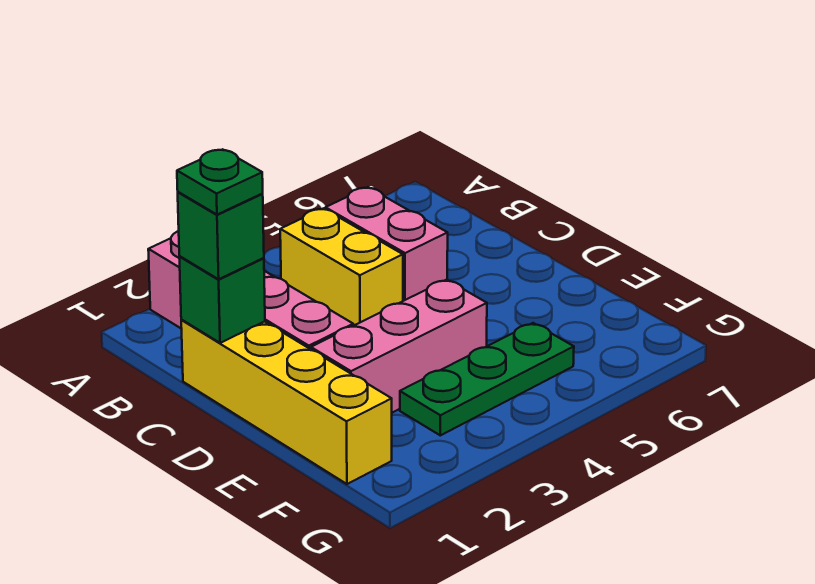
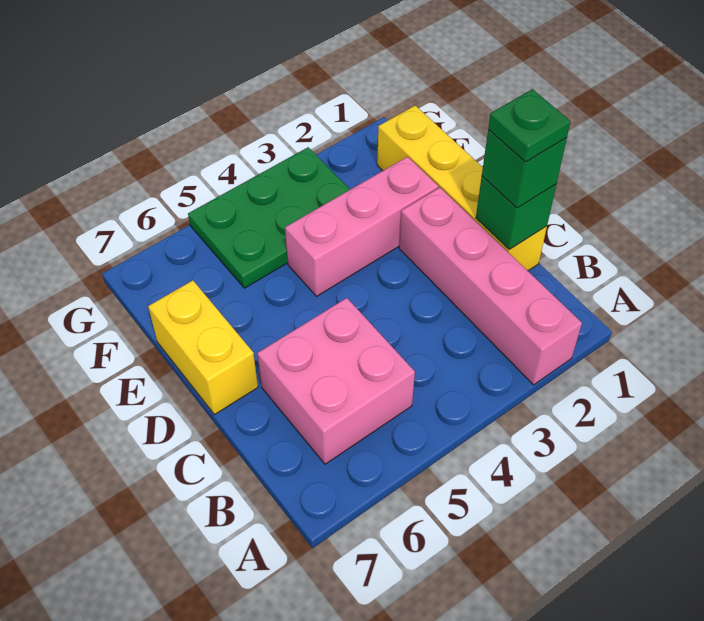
yellow brick B4:C4 level 1 -> yellow brick D7:E7 level 1
pink brick B5:C5 level 1 -> pink brick B5:C6 level 1
green plate F3:F5 level 1 -> green plate F3:G5 level 1

